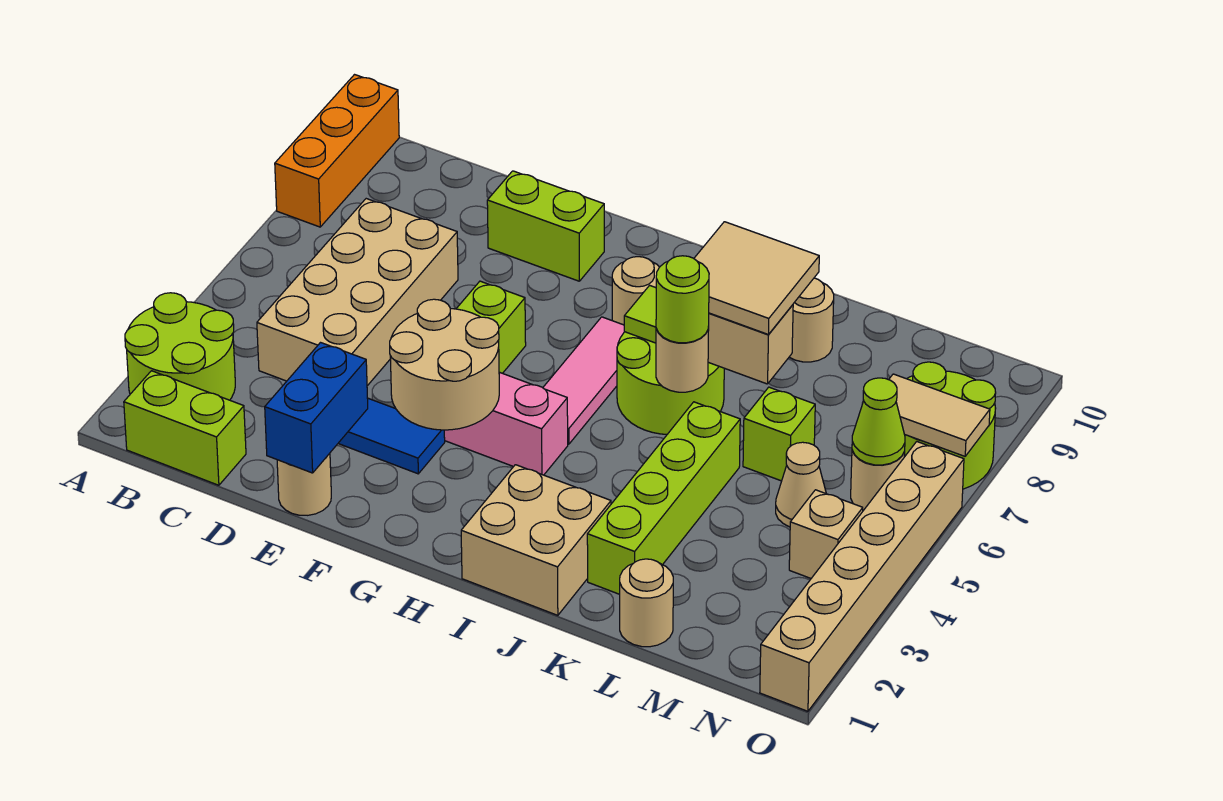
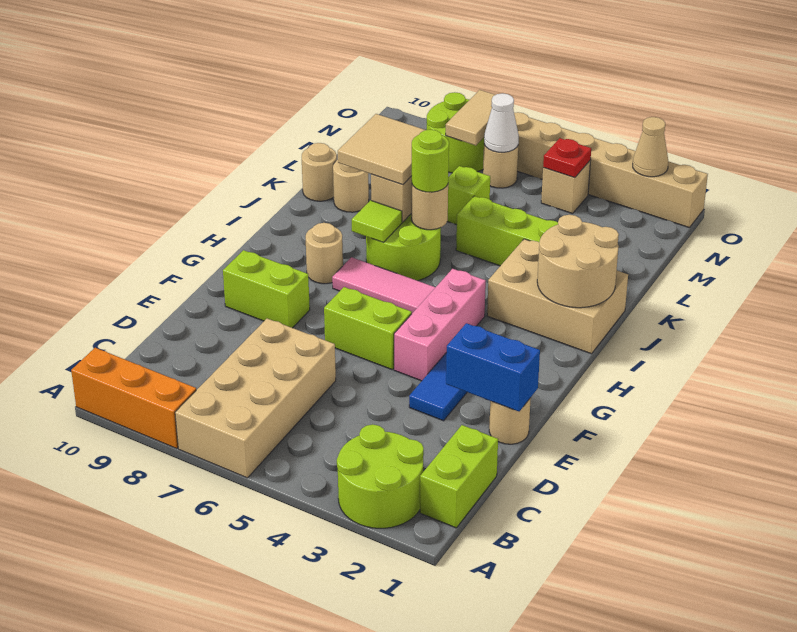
tan brick C4:D7 level 1 -> tan brick A6:D7 level 1
lime brick E9:F9 level 1 -> lime brick F8:F9 level 1
tan round brick F3:G4 level 2 -> tan round brick I1:J2 level 2
tan brick I1:J2 level 1 -> tan brick I1:J3 level 1
tan round brick L1 level 1 -> tan round brick K10 level 1
tan cone M5 level 1 -> tan cone O2 level 2
none -> red plate N4 level 2
lime cone N6 level 2 -> white cone N6 level 2

